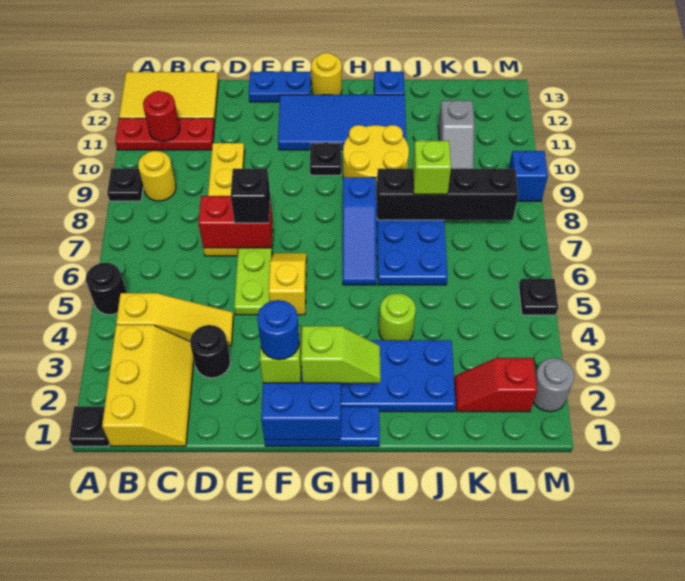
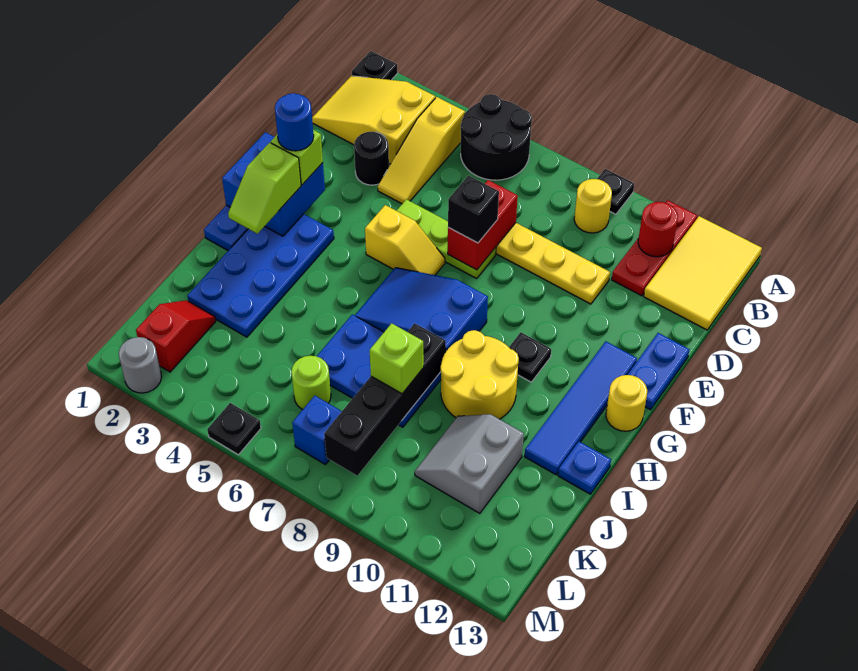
black round brick A5 level 1 -> black round brick A5:B6 level 1
yellow slope B1:C3 level 1 top B -> yellow slope B1:C3 level 1 top 3
blue tile F11:I12 level 1 -> blue tile F12:I12 level 1
blue slope H6:H8 level 1 top 8 -> blue slope G6:H8 level 1 top 8
lime round brick I4 level 1 -> lime round brick K6 level 1
grey slope K10:K11 level 1 top 11 -> grey slope J10:K11 level 1 top 11
blue brick M9 level 1 -> blue brick L7 level 1

